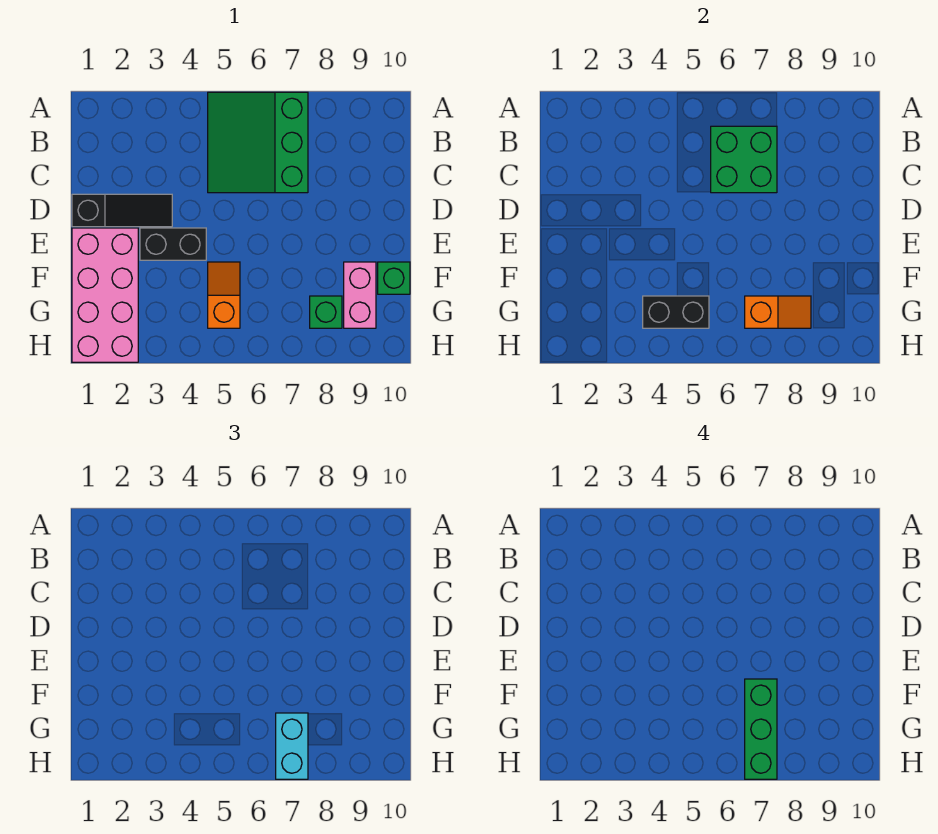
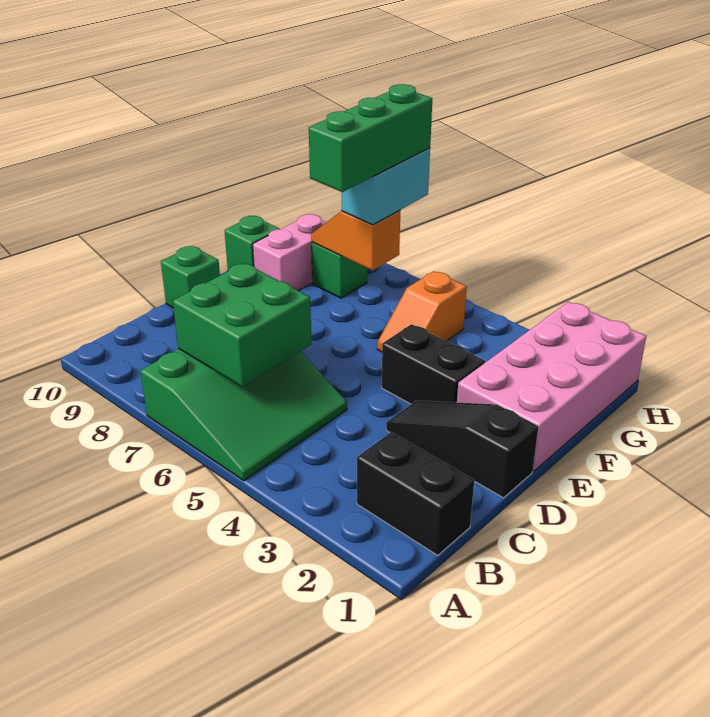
none -> green brick D10 level 1
black brick G4:G5 level 2 -> black brick B1:B2 level 1

